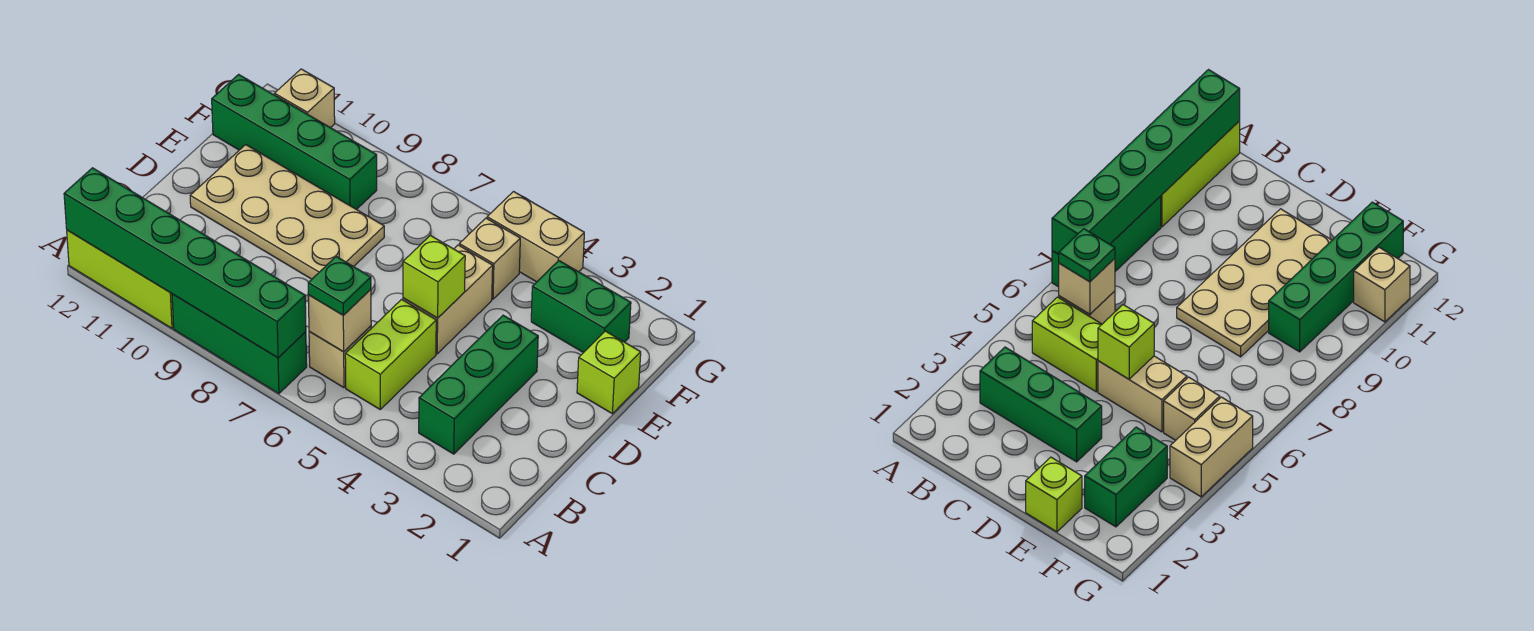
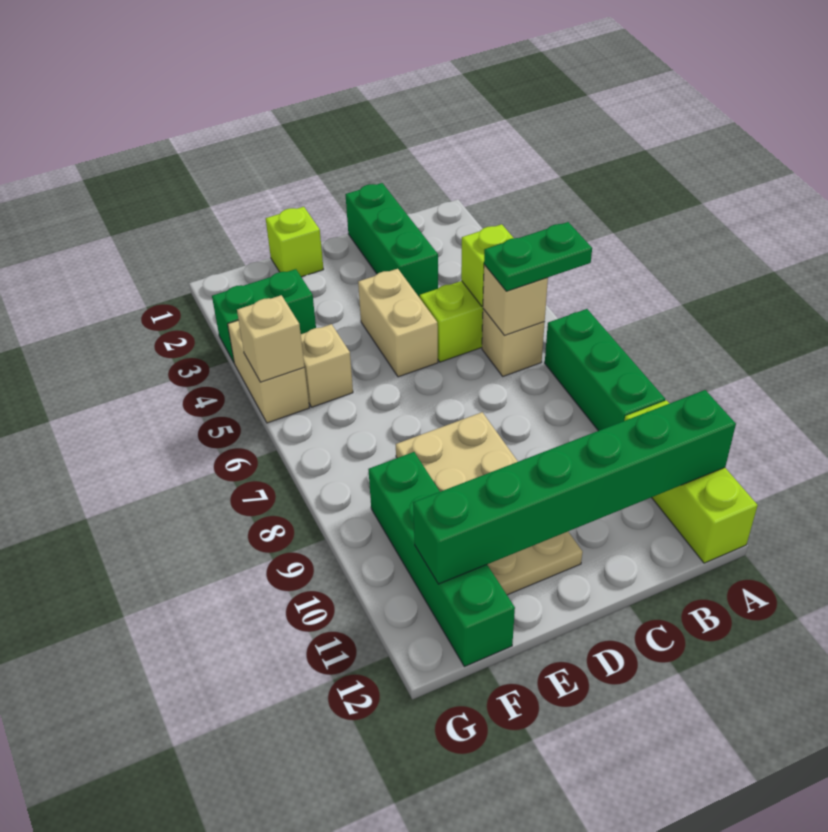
green brick A7:A12 level 2 -> green brick A11:F11 level 2
green brick B3:D3 level 1 -> green brick C1:C3 level 1
green plate B6 level 3 -> green plate A6:B6 level 3
tan brick D5:E5 level 1 -> tan brick D4:D5 level 1
lime brick D5 level 2 -> lime brick B5 level 2
green brick F2:F3 level 1 -> green brick F3:G3 level 1
tan brick G11 level 1 -> tan brick G5 level 2

